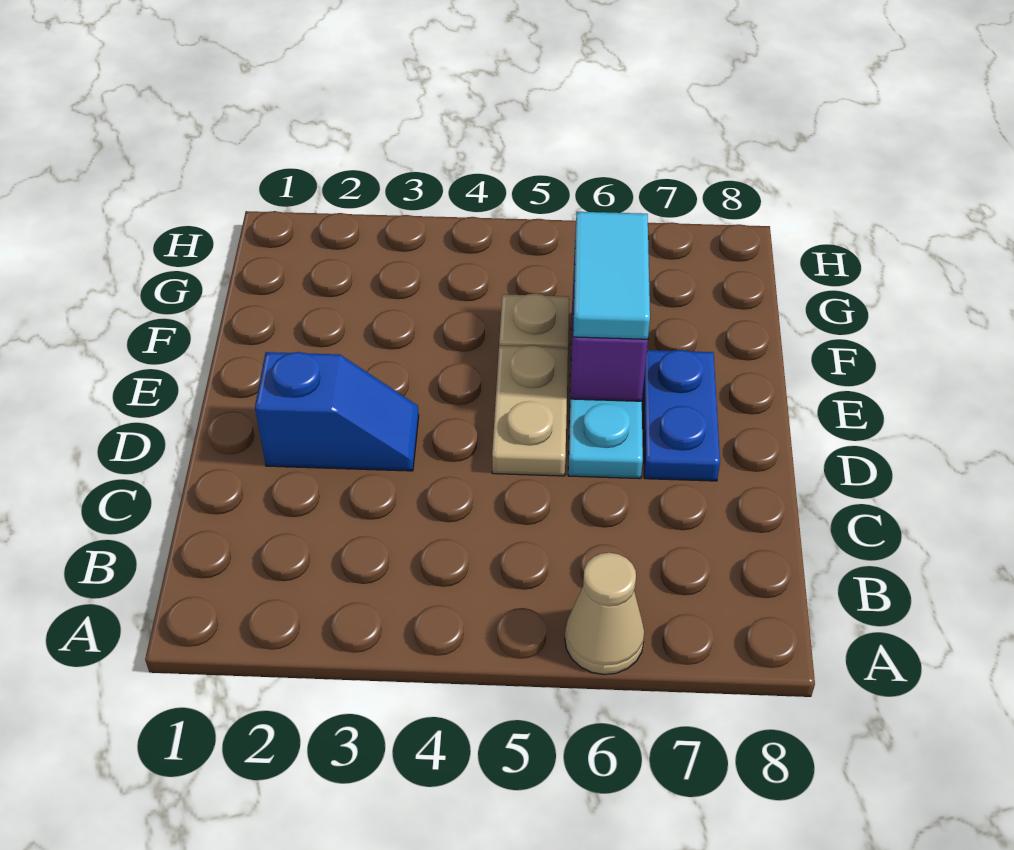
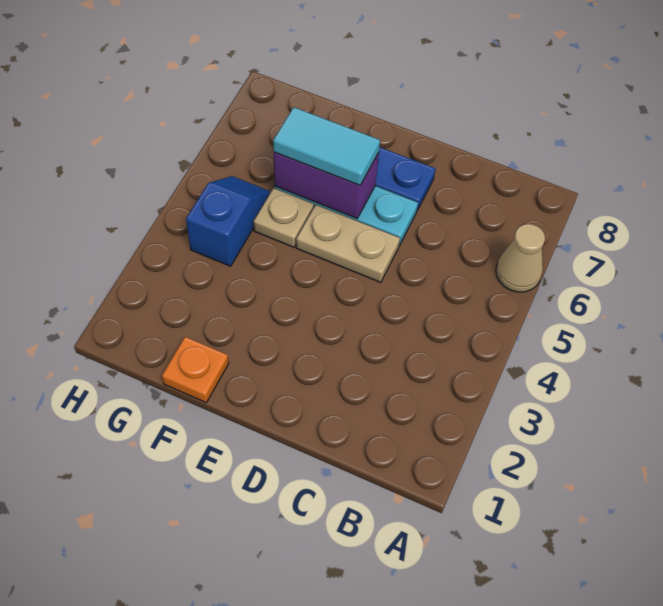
blue slope D2:D3 level 1 top 2 -> blue slope G4:G5 level 1 top 4
none -> orange plate F1 level 1

